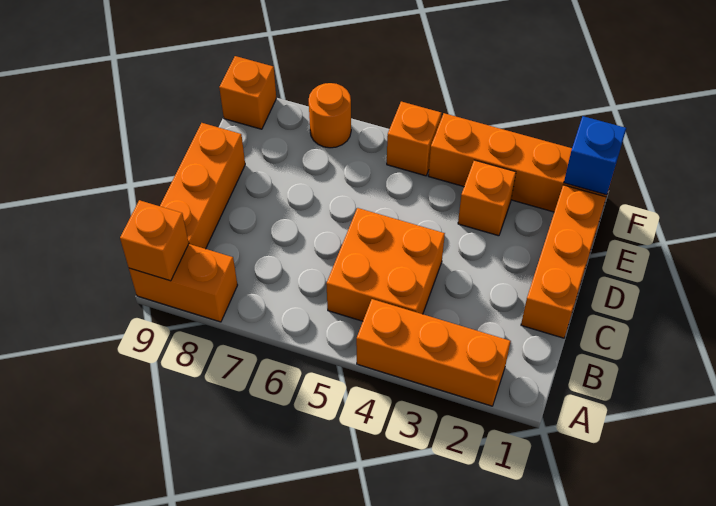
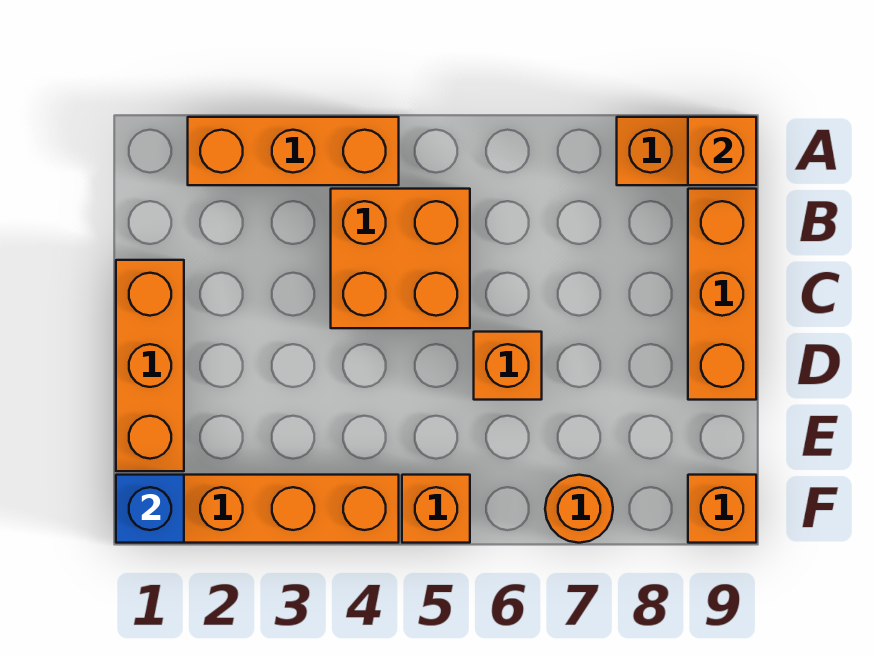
orange brick E3 level 1 -> orange brick D6 level 1

